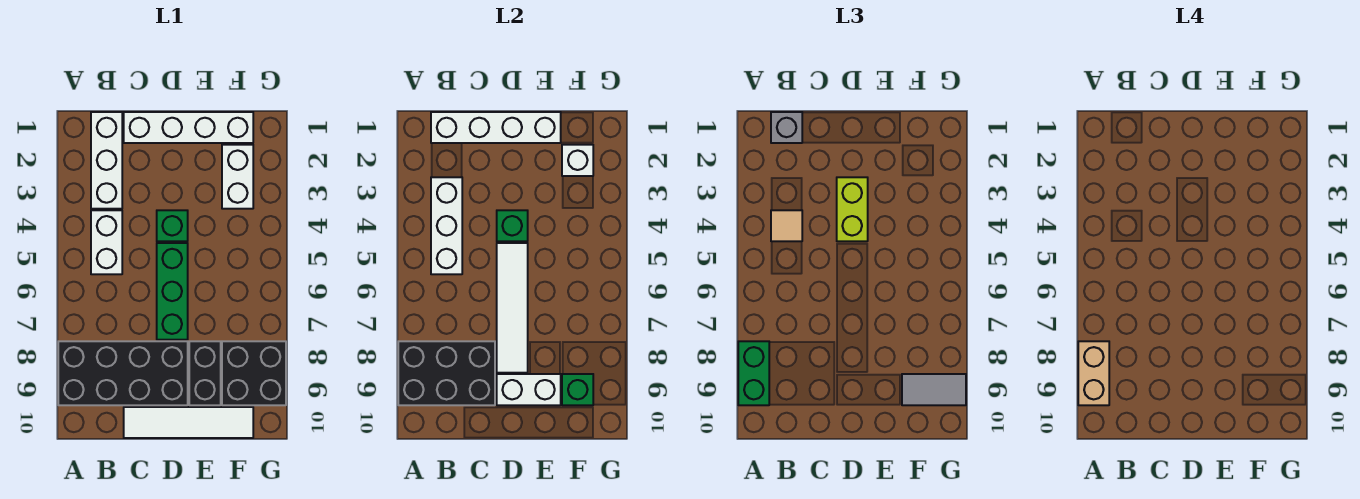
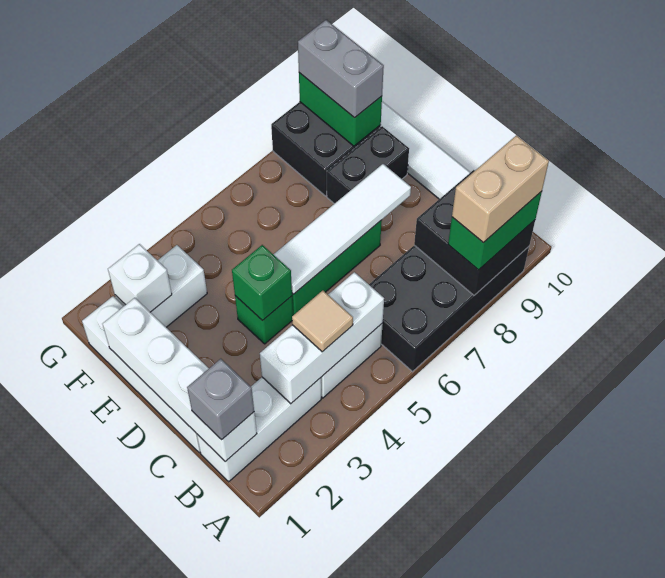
black brick A8:D9 level 1 -> black brick A6:B9 level 1
black brick A8:C9 level 2 -> black brick A8:B9 level 2
lime brick D3:D4 level 3 -> none
white brick D9:E9 level 2 -> none
green brick F9 level 2 -> green brick F9:G9 level 2
grey tile F9:G9 level 3 -> grey brick F9:G9 level 3

